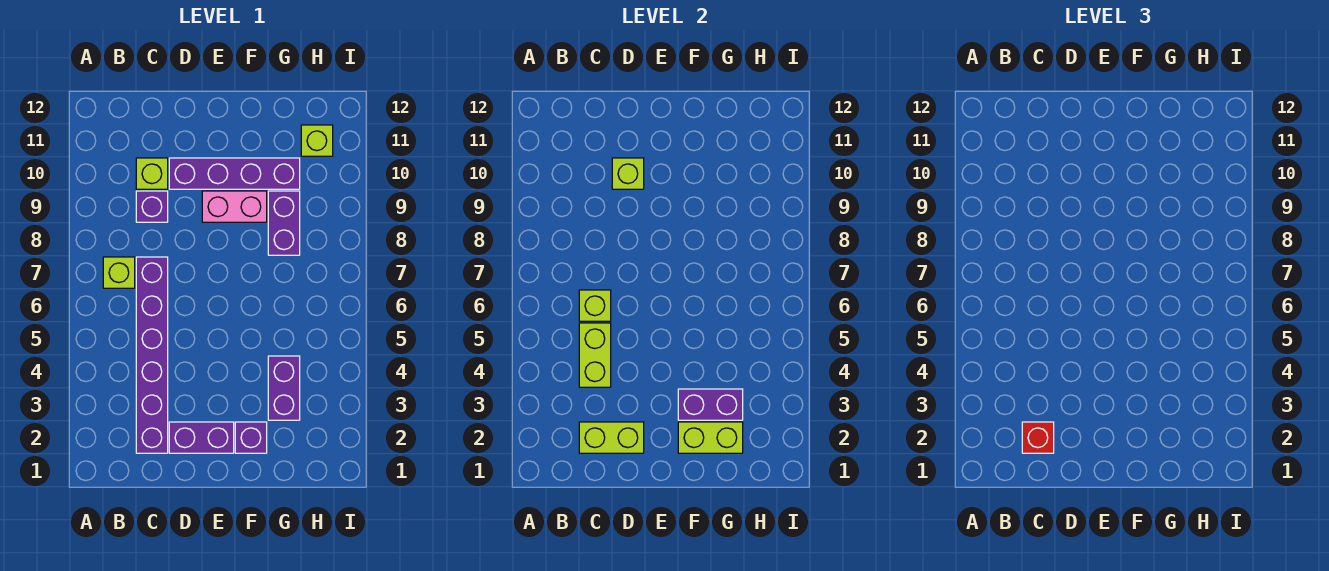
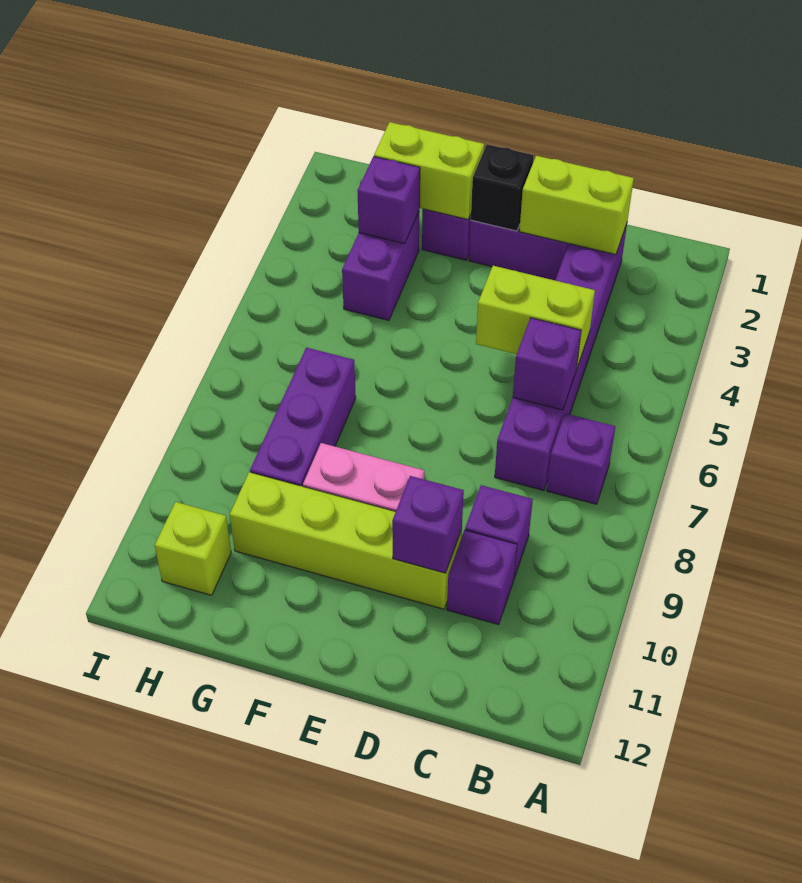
lime brick B7 level 1 -> purple brick B7 level 1
red brick C2 level 3 -> none
lime brick C4:C5 level 2 -> lime brick C5:D5 level 2
lime brick C6 level 2 -> purple brick C6 level 2
lime brick C10 level 1 -> purple brick C10 level 1
purple brick D10:G10 level 1 -> lime brick D10:G10 level 1
lime brick D10 level 2 -> purple brick D10 level 2
none -> black brick E2 level 2
purple brick F3:G3 level 2 -> purple brick G3 level 2
purple brick G8:G9 level 1 -> purple brick G7:G9 level 1

